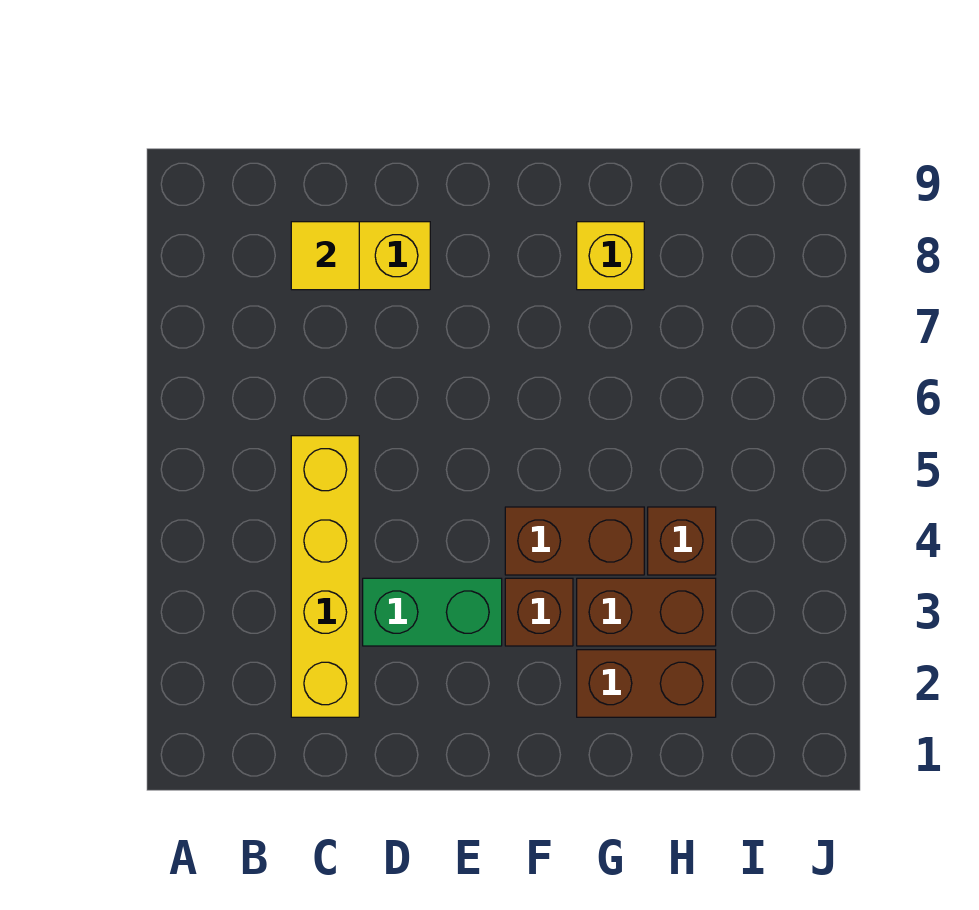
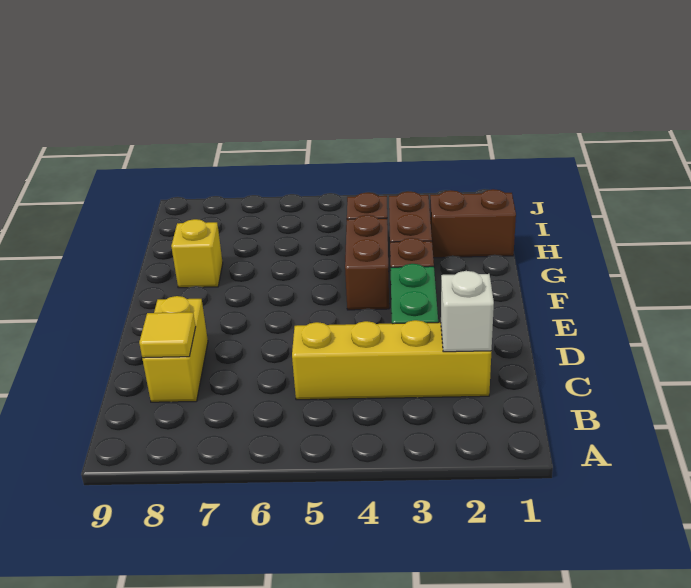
none -> white brick C2 level 2
brown brick G2:H2 level 1 -> brown brick H1:H2 level 1

